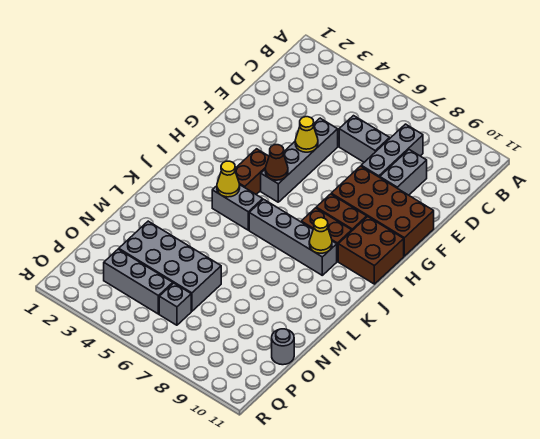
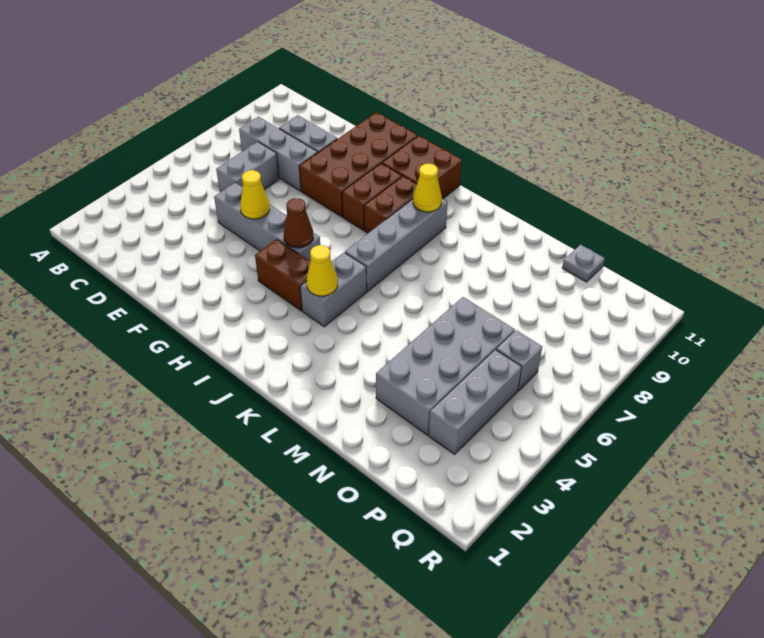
grey round brick O11 level 1 -> grey plate O11 level 1

